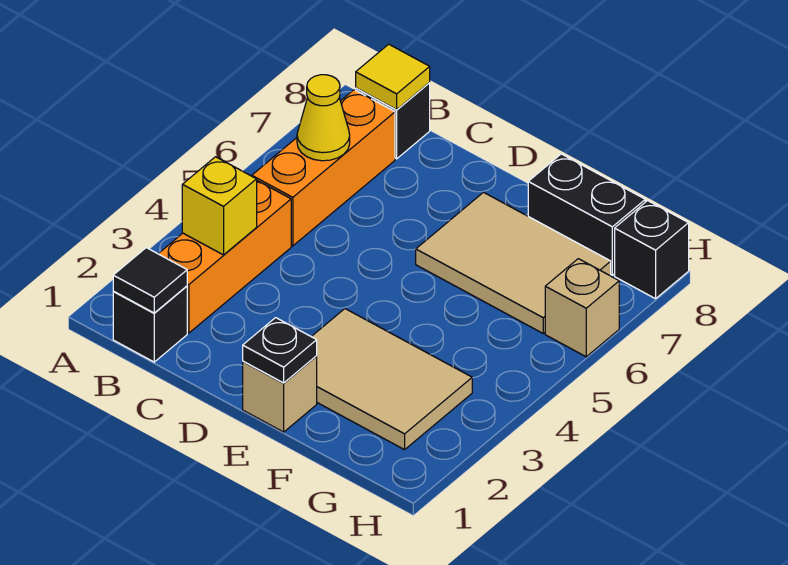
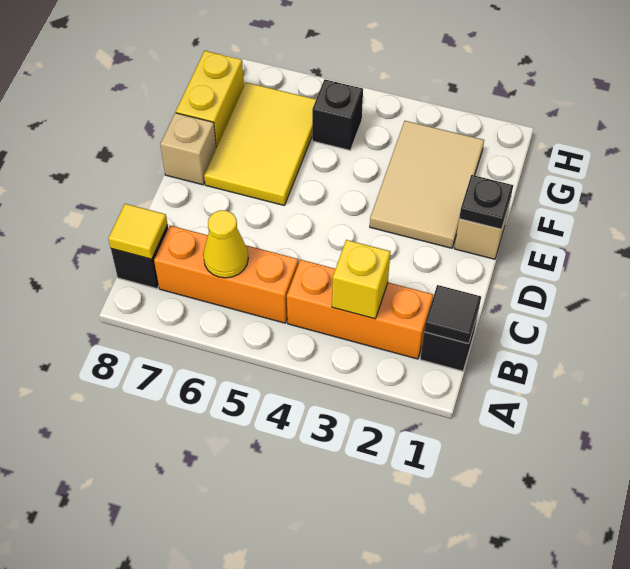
tan tile E6:G7 level 1 -> yellow tile E6:G7 level 1
black brick F8:G8 level 1 -> yellow brick F8:G8 level 1
tan brick H6 level 1 -> tan brick E8 level 1
black brick H8 level 1 -> black brick G5 level 1

